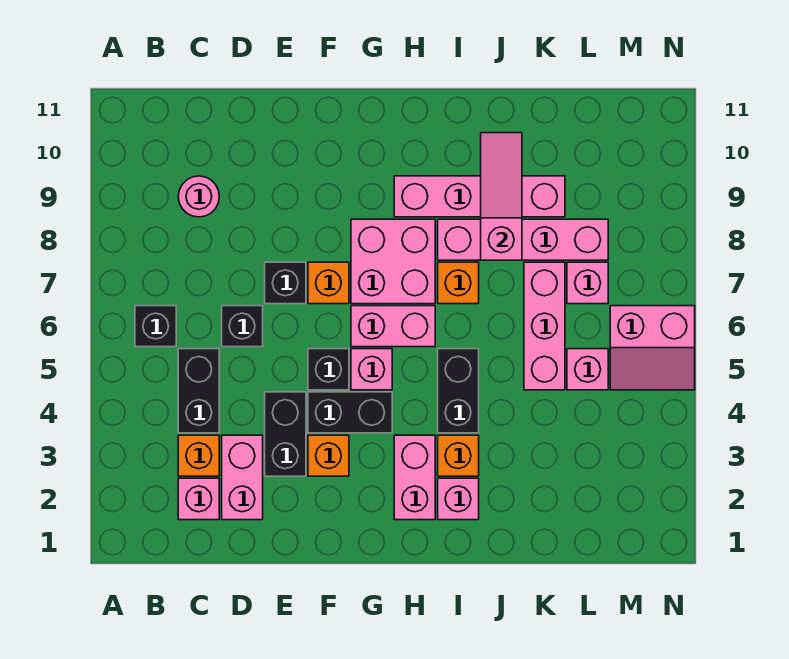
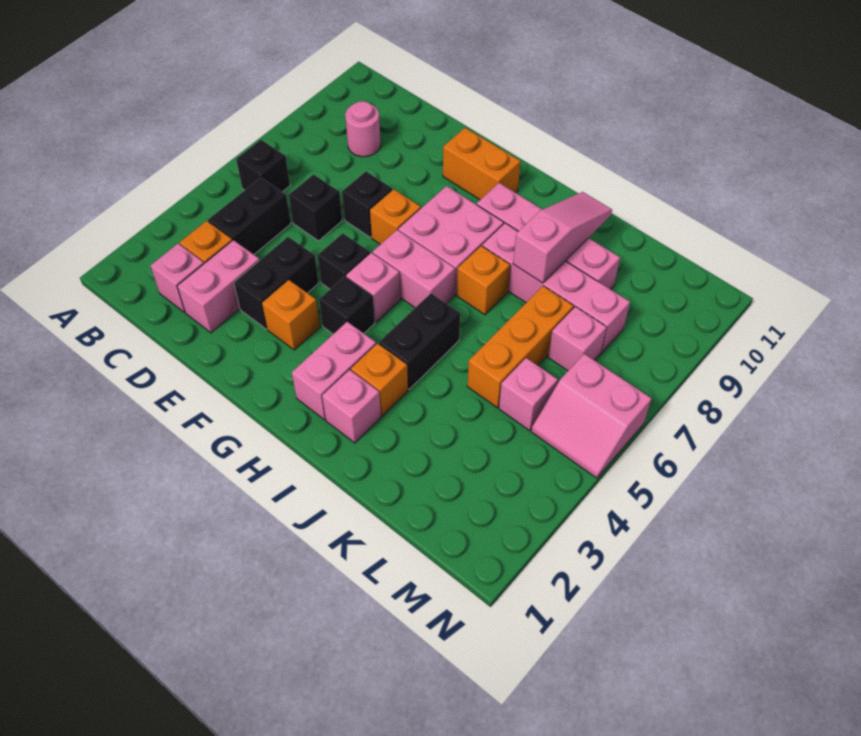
black brick F4:G4 level 1 -> black brick G4 level 1
none -> orange brick F10:G10 level 1
pink brick K5:K7 level 1 -> orange brick K5:K7 level 1

